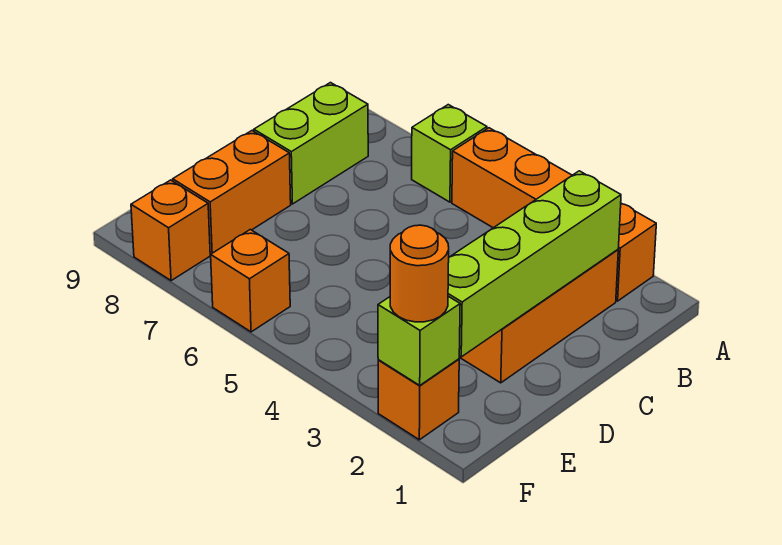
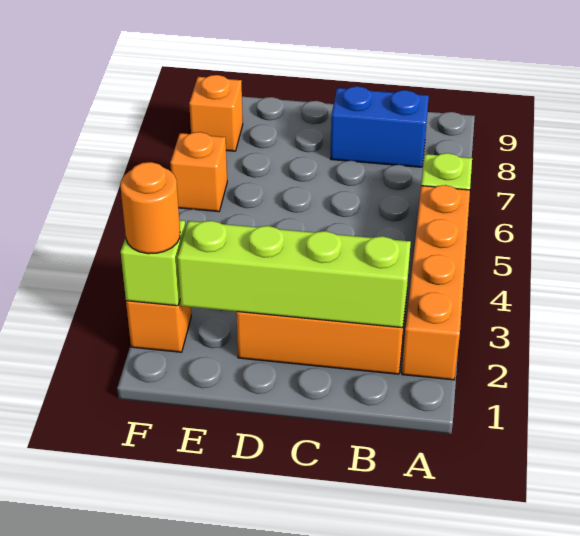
lime brick B8:C8 level 1 -> blue brick B8:C8 level 1
orange brick D8:E8 level 1 -> none

